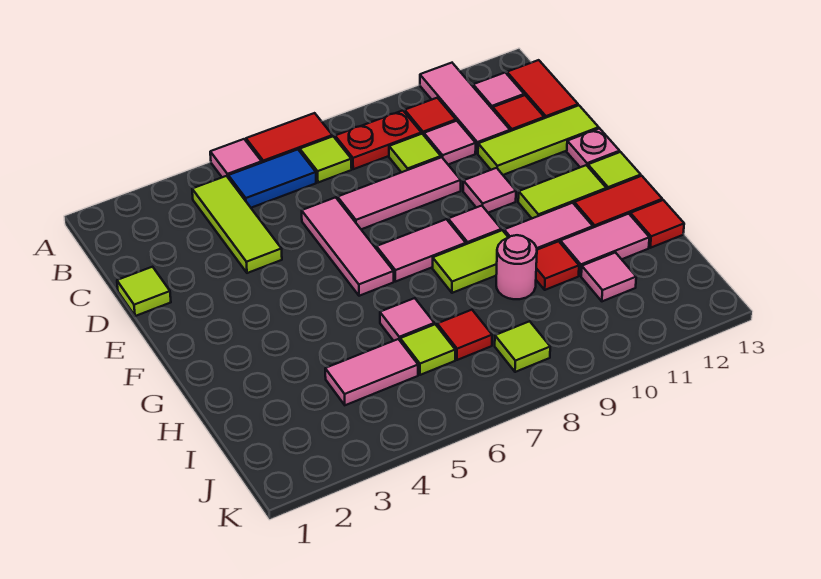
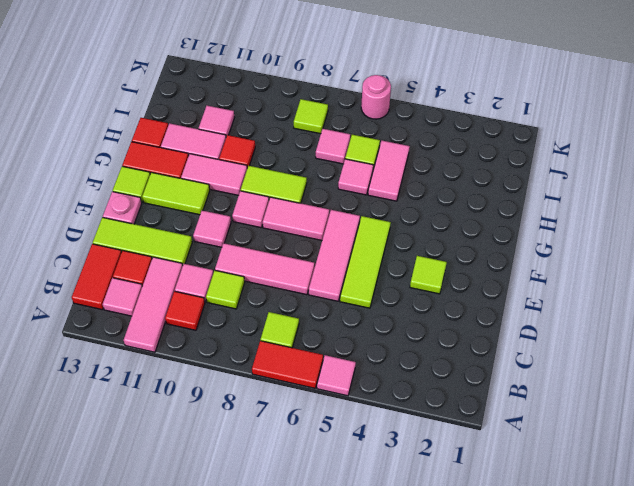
lime tile B4:D4 level 1 -> lime tile D5:F5 level 1
blue tile B5:B6 level 1 -> none
red plate B8:B9 level 1 -> none
lime tile D1 level 1 -> lime tile E3 level 1
pink round brick H9 level 1 -> pink round brick K6 level 1
pink tile I4:I5 level 1 -> pink tile H5:I5 level 1
red tile I7 level 1 -> pink tile I7 level 1

